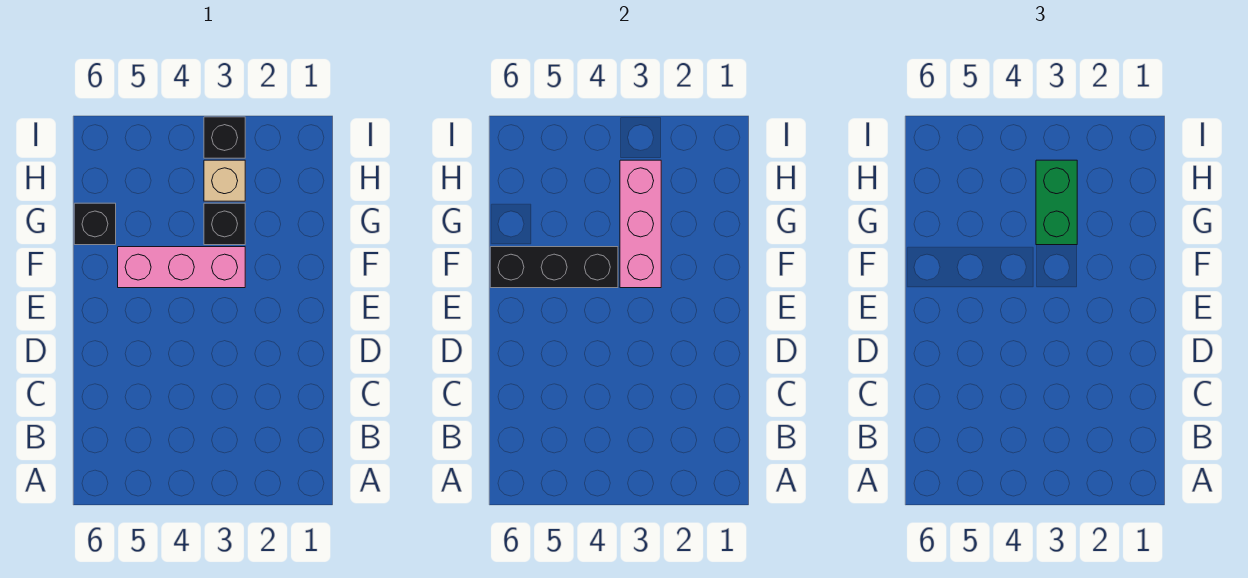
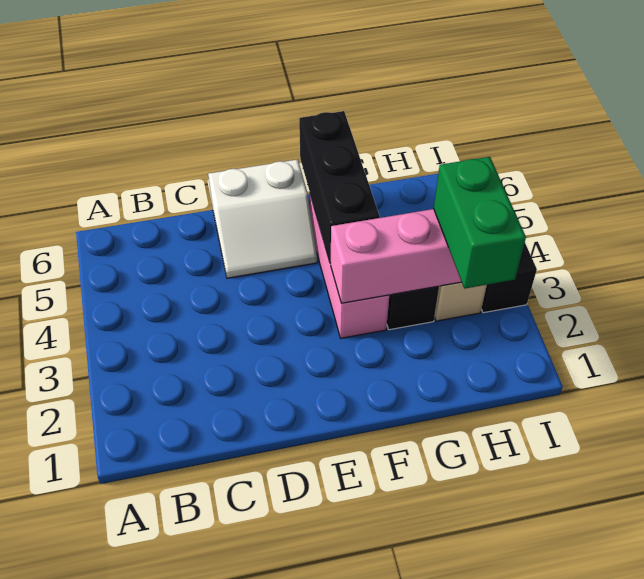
none -> white slope D5:E6 level 1 top 6
green brick G3:H3 level 3 -> green brick H2:H3 level 3
black brick G6 level 1 -> none

